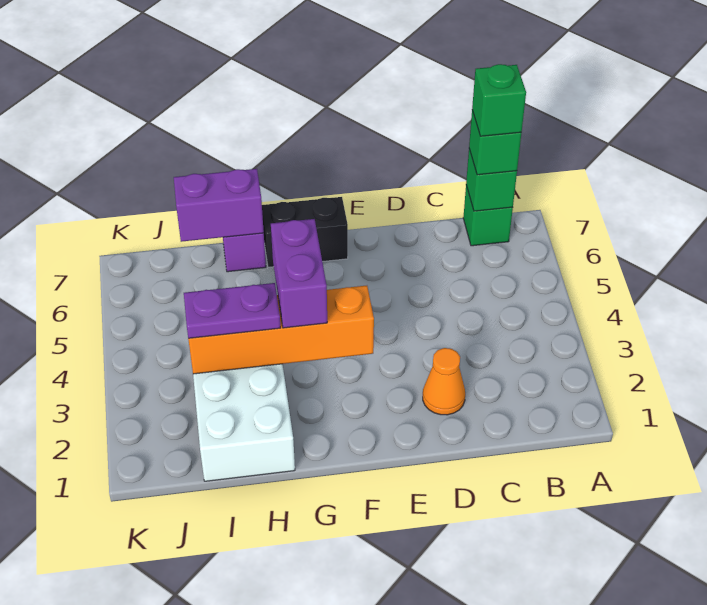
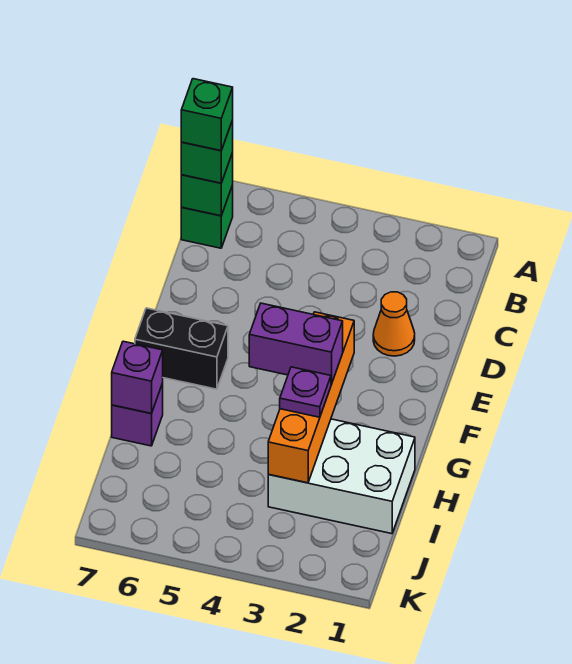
black brick F7:G7 level 1 -> black brick F6:F7 level 1
purple plate H3:I3 level 3 -> purple plate H3 level 3
purple brick H7:I7 level 2 -> purple brick H7 level 2

